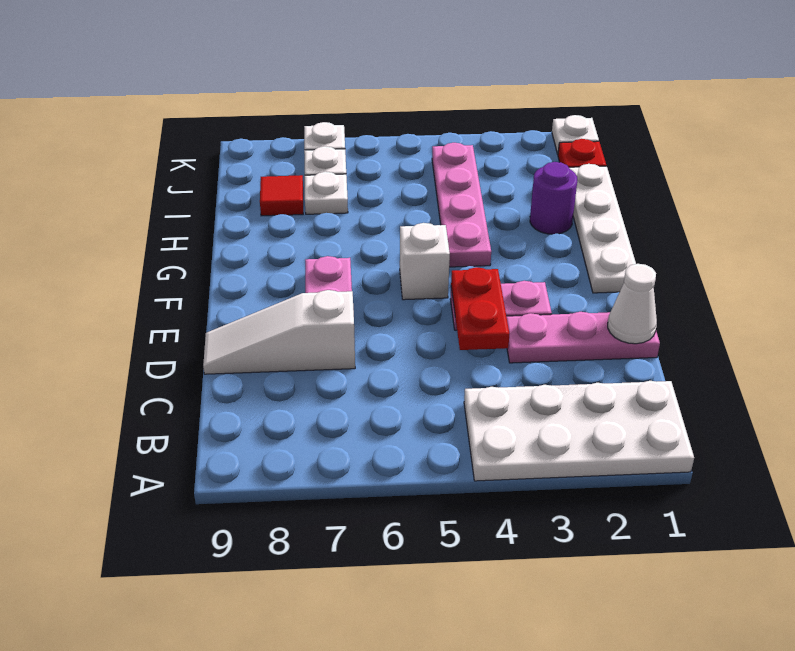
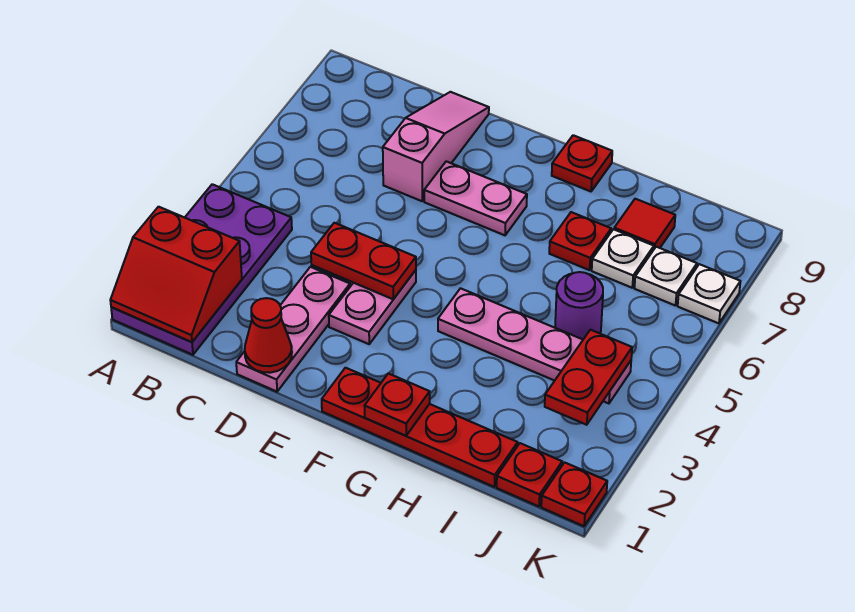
white plate A1:B4 level 1 -> purple plate A1:B4 level 1
none -> red slope A1:B2 level 2 top 2
white cone D1 level 2 -> red cone D1 level 2
white slope D7:D9 level 1 top 7 -> pink slope D7:D9 level 1 top 7
white plate F1:I1 level 1 -> red plate F1:I1 level 1
white brick F5 level 1 -> none
none -> red plate G1 level 2
none -> red plate G9 level 1
purple round brick H2 level 1 -> purple round brick I5 level 1
none -> red plate H7 level 1
none -> red plate J3:J4 level 2
white plate K1 level 1 -> red plate K1 level 1

